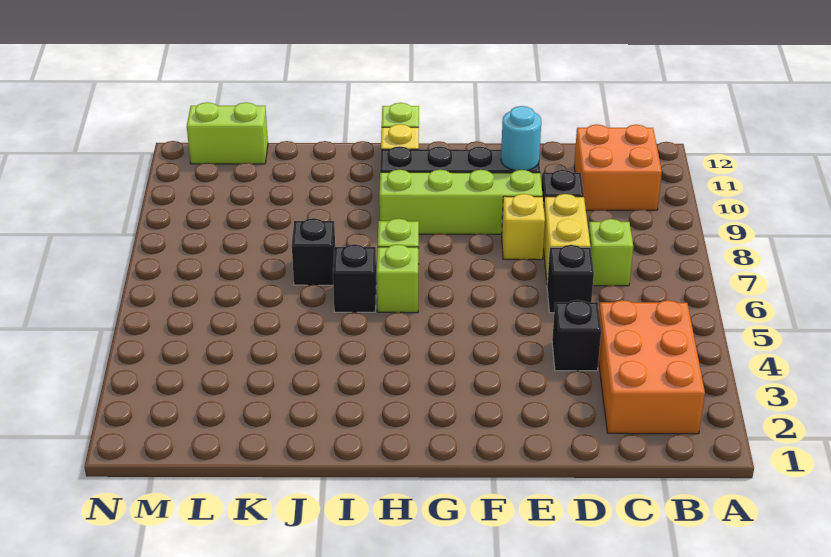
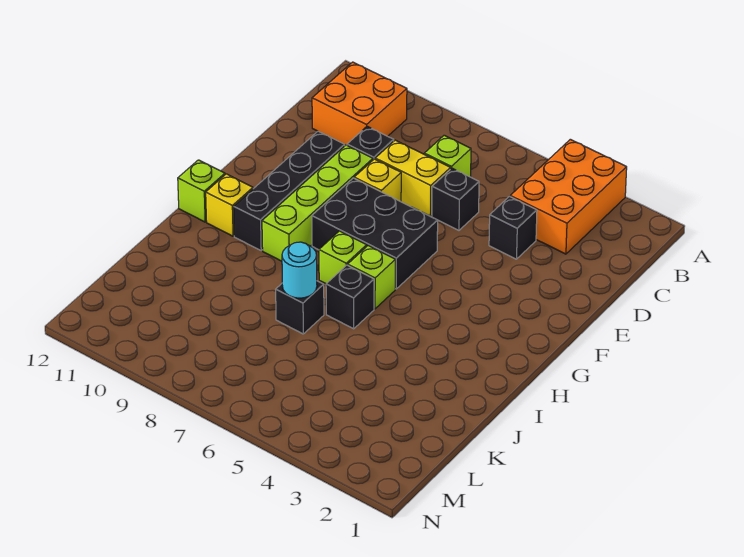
orange brick B2:C4 level 1 -> orange brick A3:C4 level 1
cyan round brick E10 level 2 -> cyan round brick J7 level 2
none -> black brick F6:G8 level 1
lime brick L12:M12 level 1 -> none

